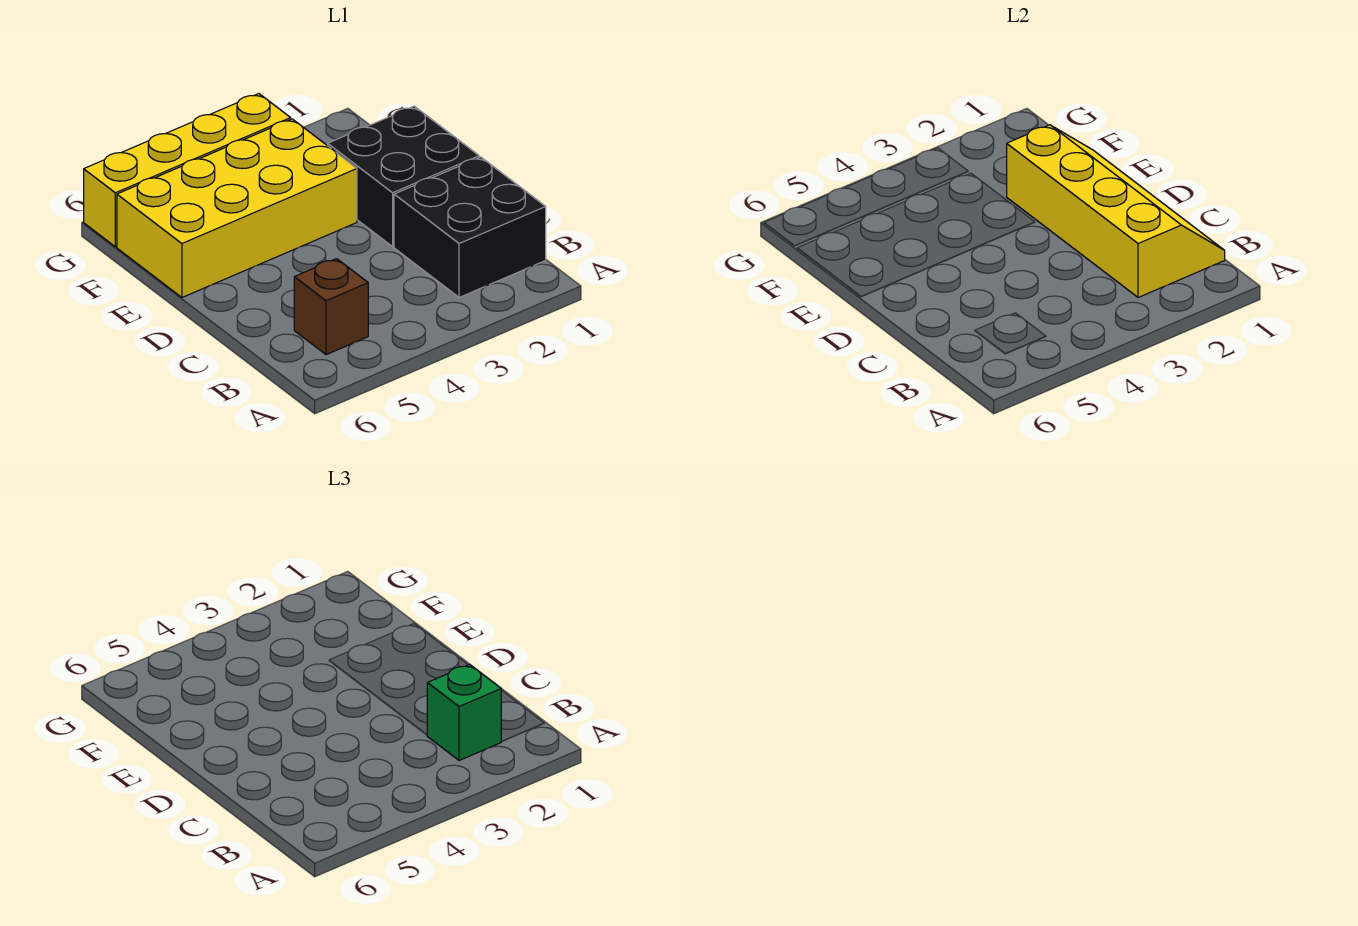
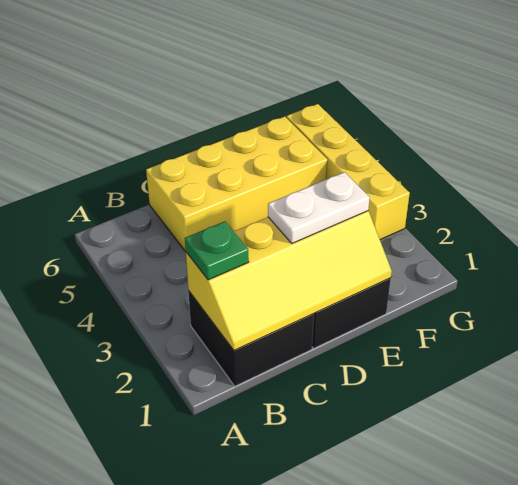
green brick B2 level 3 -> green plate B2 level 3
brown brick B5 level 1 -> none
none -> white plate D2:E2 level 3
yellow brick E3:F6 level 1 -> yellow brick C5:F6 level 1

